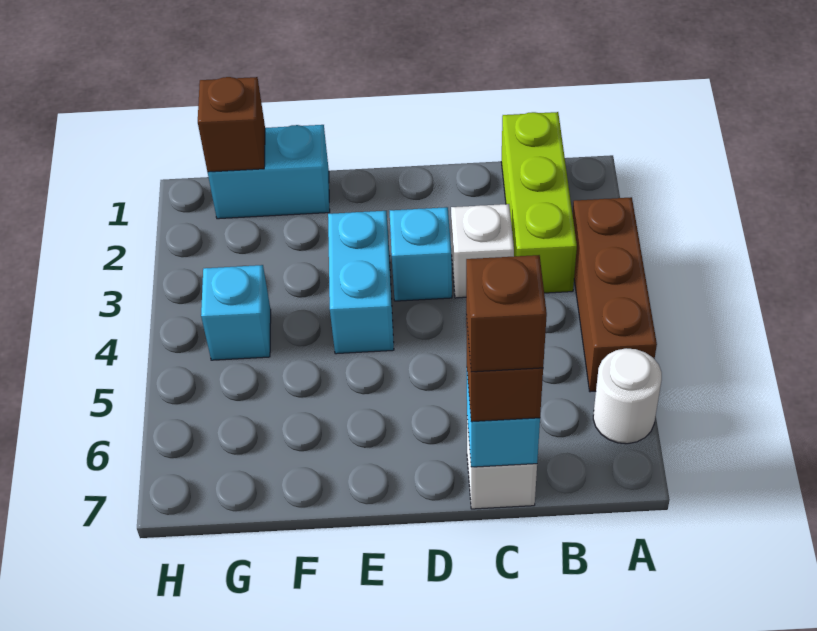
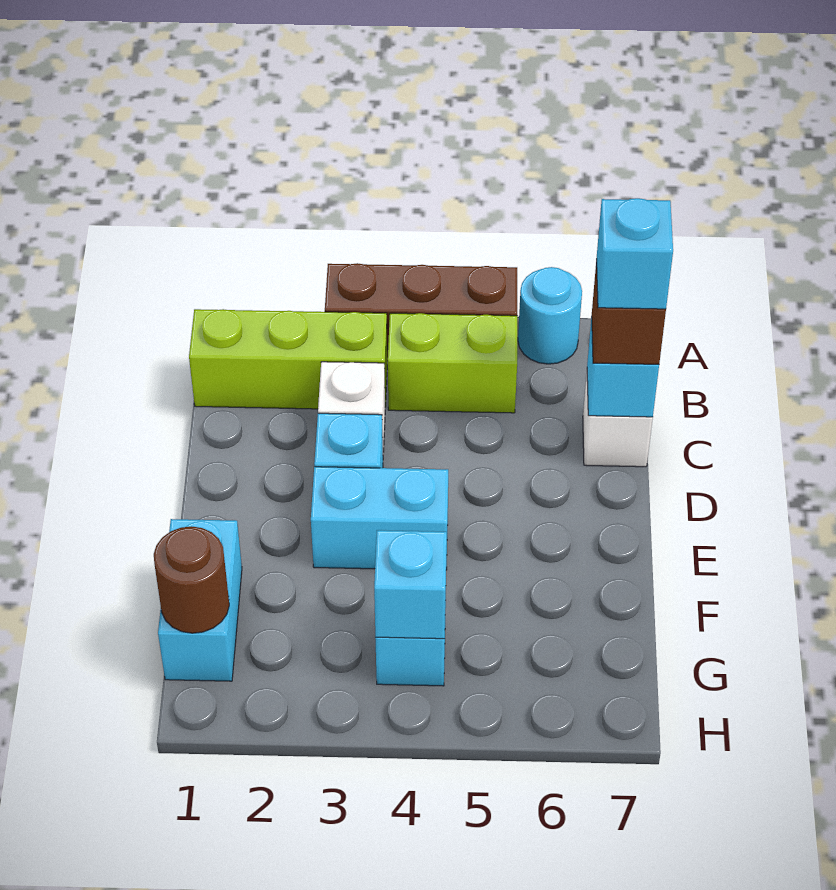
white round brick A6 level 1 -> cyan round brick A6 level 1
none -> lime brick B4:B5 level 1
brown brick C7 level 4 -> cyan brick C7 level 4
brown brick G1 level 2 -> brown round brick G1 level 2
none -> cyan brick G4 level 2

